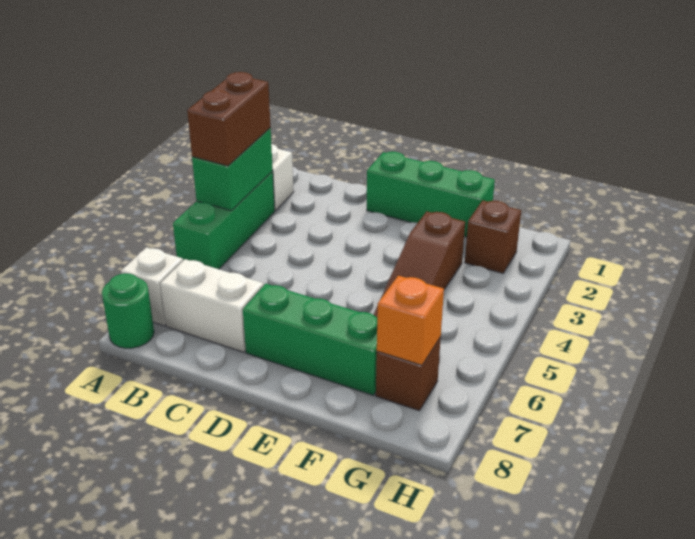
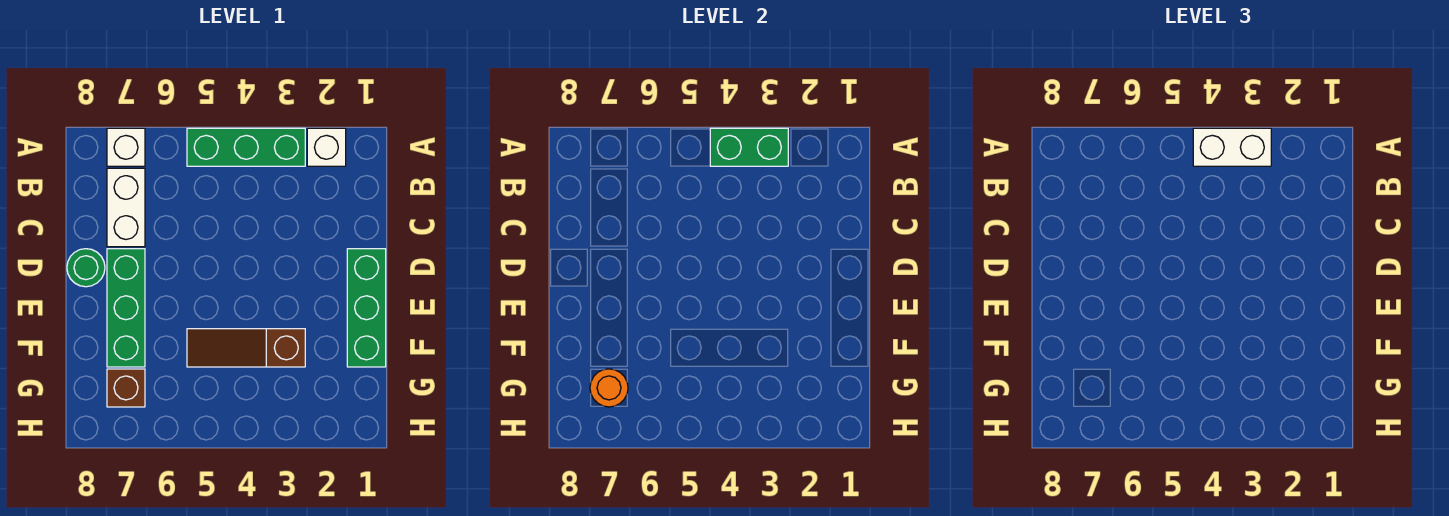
brown brick A3:A4 level 3 -> white brick A3:A4 level 3
green round brick A8 level 1 -> green round brick D8 level 1
brown brick G2 level 1 -> none
orange brick G7 level 2 -> orange round brick G7 level 2

